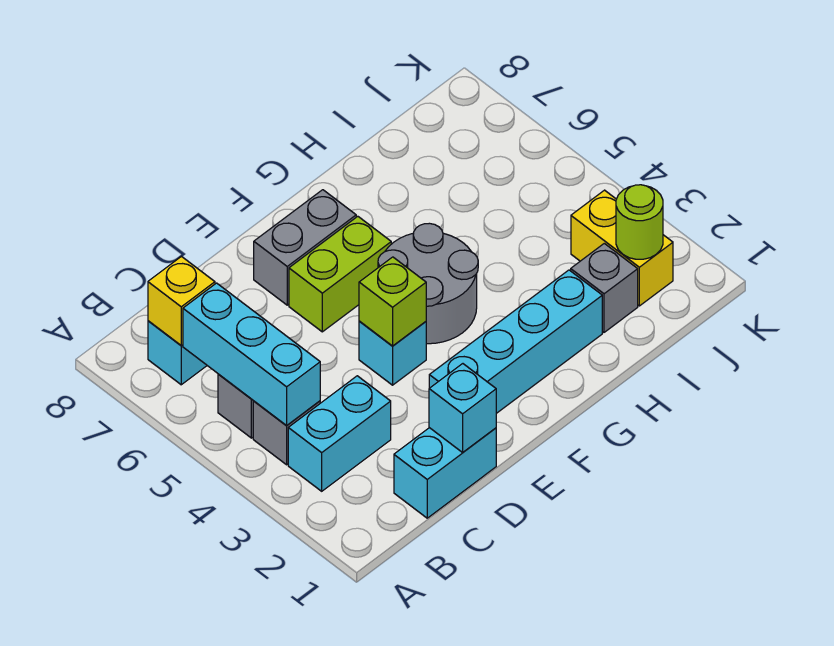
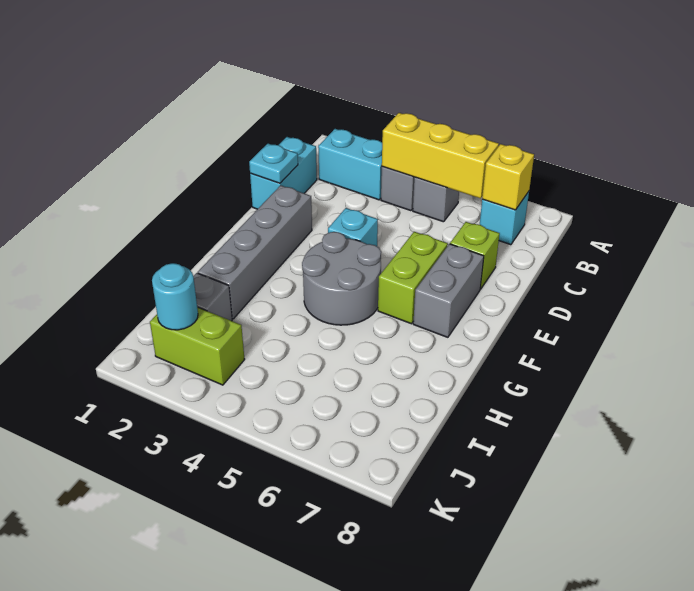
cyan brick B3:C3 level 1 -> cyan brick B2:B3 level 1
cyan brick B4:B6 level 2 -> yellow brick B4:B6 level 2
cyan brick D1 level 2 -> cyan plate D1 level 2
cyan brick E2:H2 level 1 -> grey brick E2:H2 level 1
lime brick E4 level 2 -> lime brick D7 level 1
yellow brick J2:J3 level 1 -> lime brick J2:J3 level 1
lime round brick J2 level 2 -> cyan round brick J2 level 2

